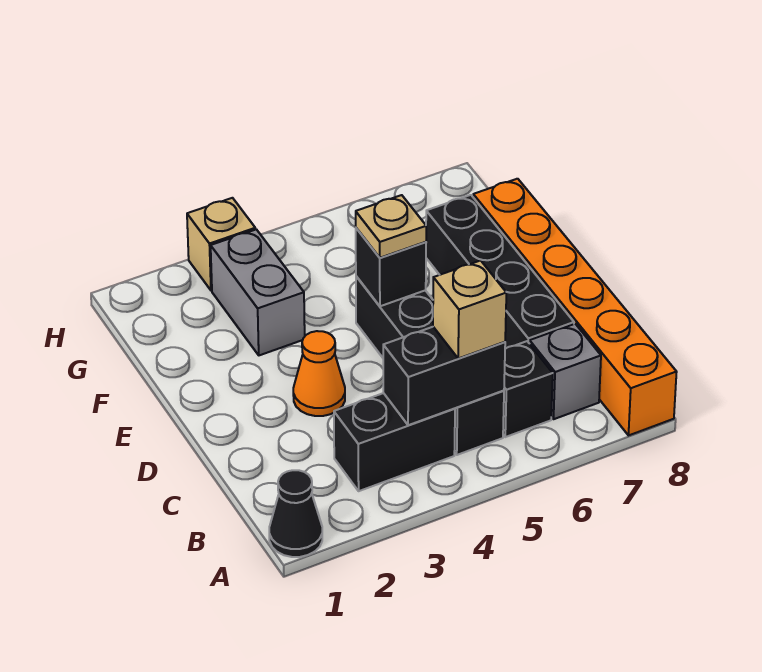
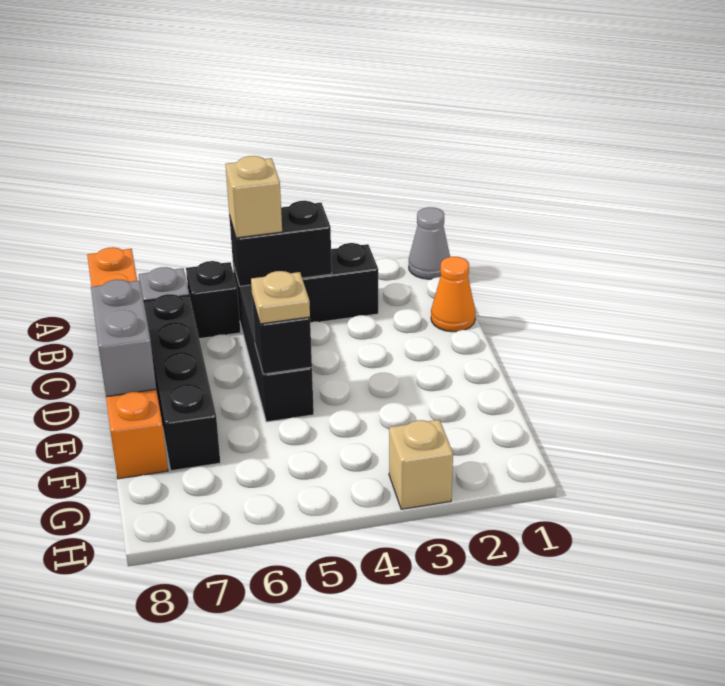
black cone A1 level 1 -> grey cone A1 level 1
orange cone D3 level 1 -> orange cone C1 level 1
grey brick F3:G3 level 1 -> grey brick D8:E8 level 2

